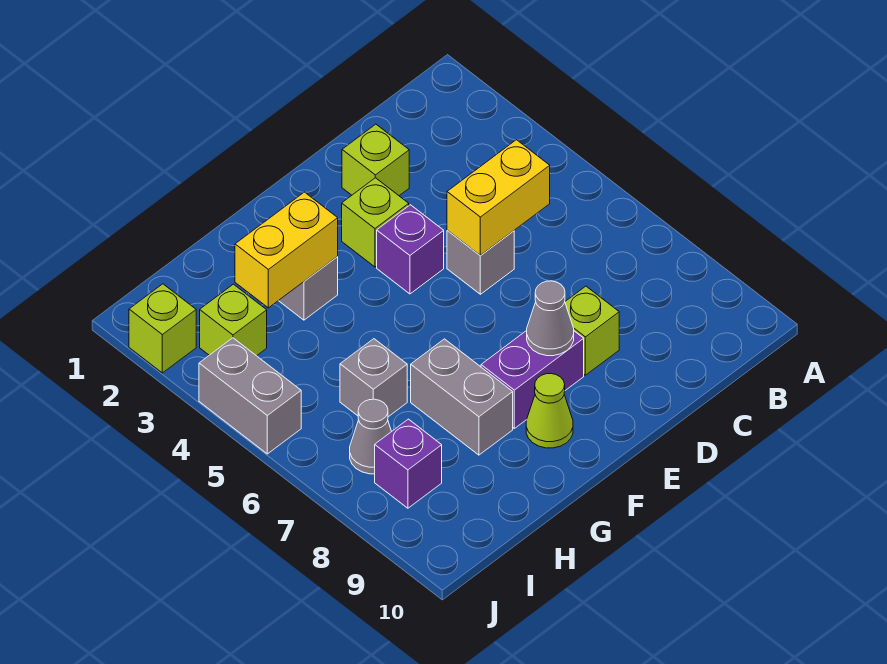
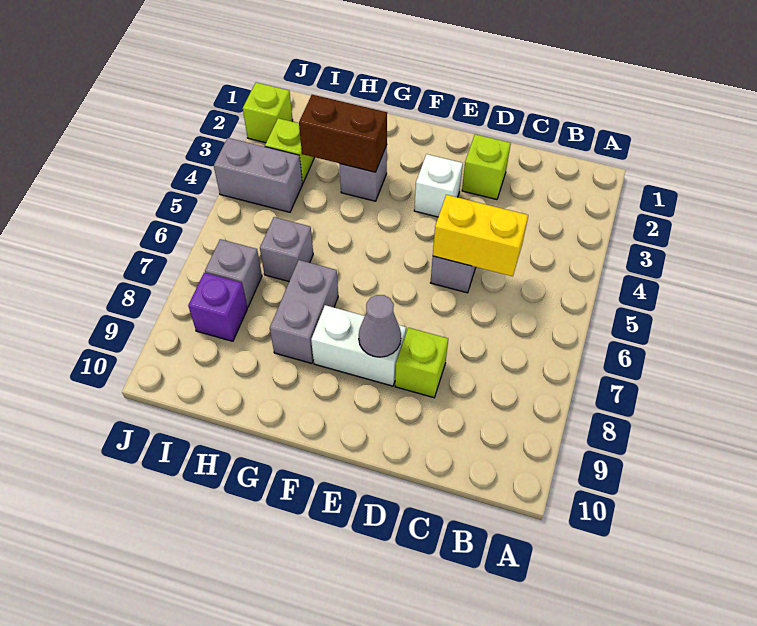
lime brick E3 level 1 -> white brick E3 level 1
purple brick E4 level 1 -> none
purple brick E8:F8 level 1 -> white brick E8:F8 level 1
lime cone F9 level 1 -> none
yellow brick G3:H3 level 2 -> brown brick G3:H3 level 2
grey cone I7 level 1 -> grey brick I7 level 1
grey brick J4:J5 level 1 -> grey brick I4:J4 level 1

